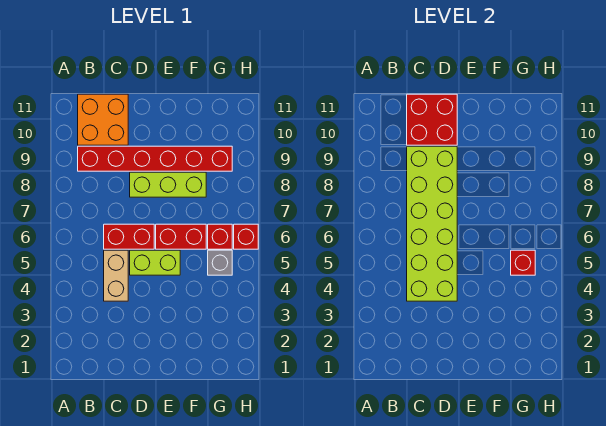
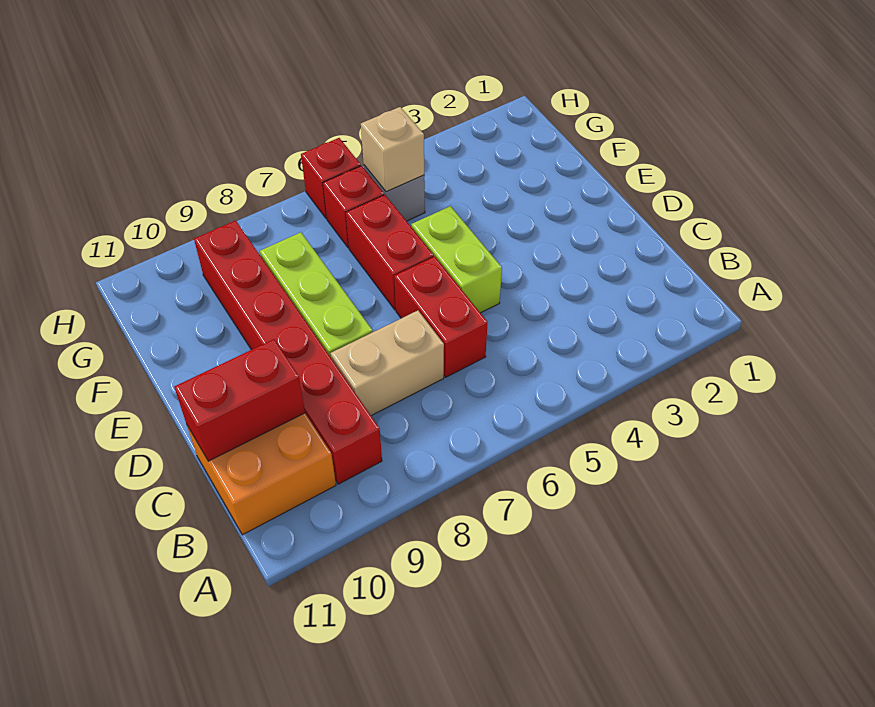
tan brick C4:C5 level 1 -> tan brick C7:C8 level 1
lime brick C4:D9 level 2 -> none
red brick C10:D11 level 2 -> red brick C10:C11 level 2
red brick G5 level 2 -> tan brick G5 level 2

